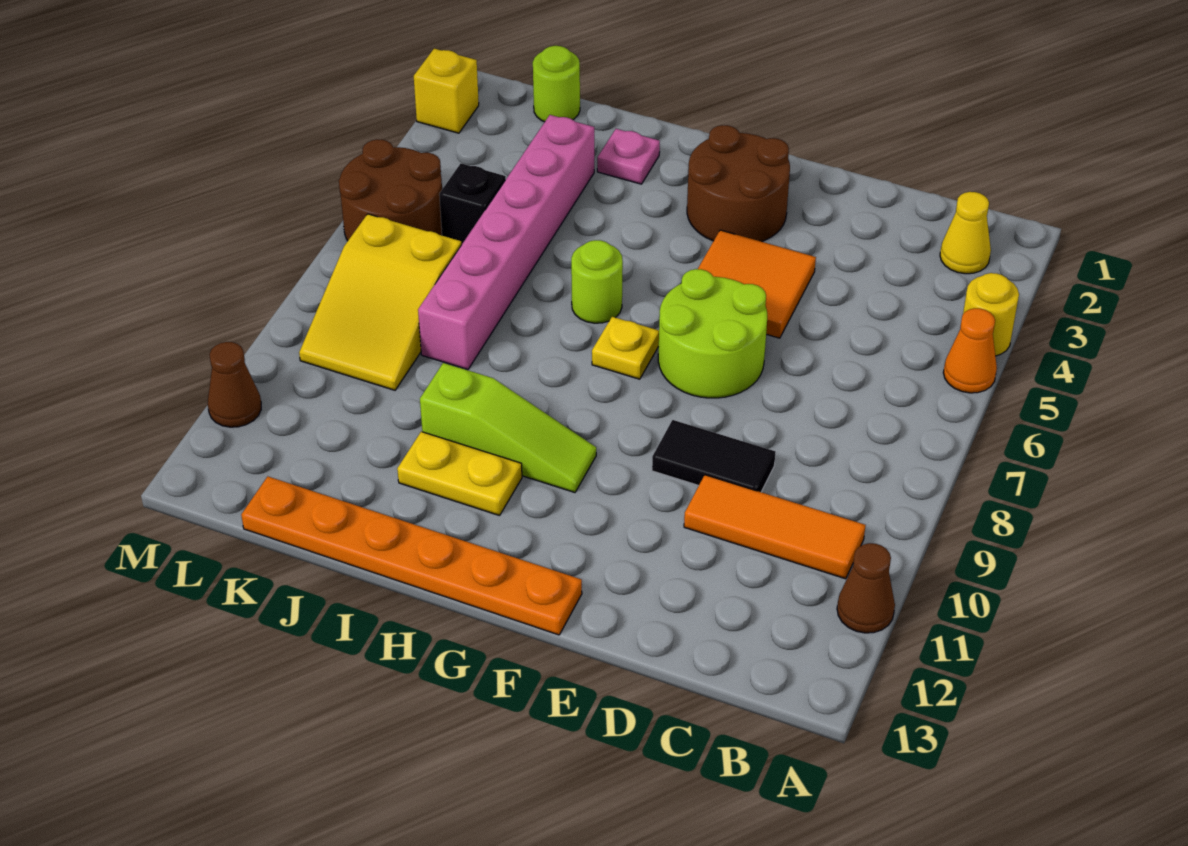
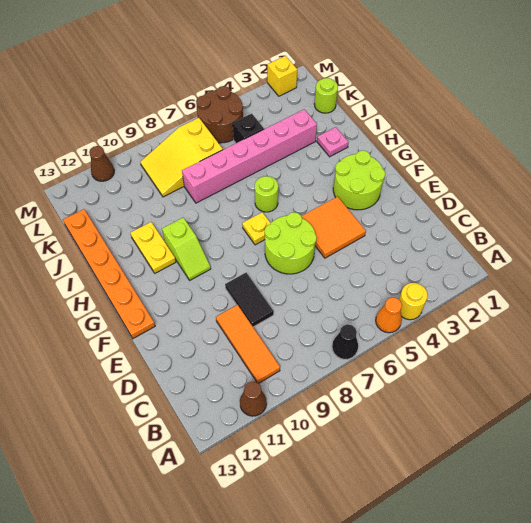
none -> black cone A7 level 1
yellow cone B2 level 1 -> none
brown round brick F2:G3 level 1 -> lime round brick F2:G3 level 1
lime slope G10:I10 level 1 top I -> lime slope G10:H10 level 1 top H

